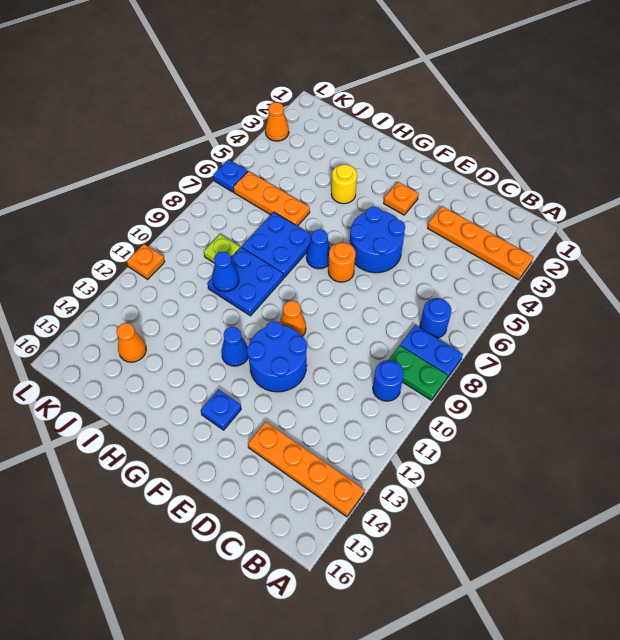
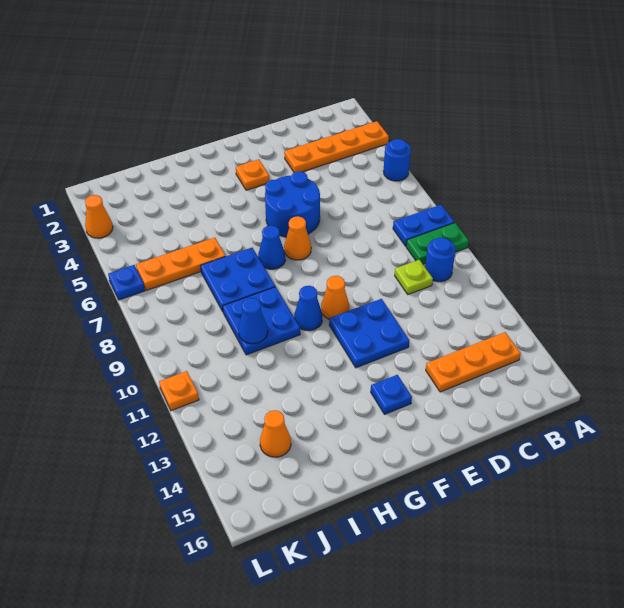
orange plate A14:D14 level 1 -> orange plate B14:D14 level 1
blue round brick B7 level 1 -> blue round brick A5 level 1
blue round brick E11:F12 level 1 -> blue plate E11:F12 level 1
orange round brick F7 level 1 -> orange cone F7 level 1
blue cone G12 level 1 -> blue cone G10 level 1
yellow round brick H4 level 1 -> none
lime plate J9 level 1 -> lime plate C10 level 1

